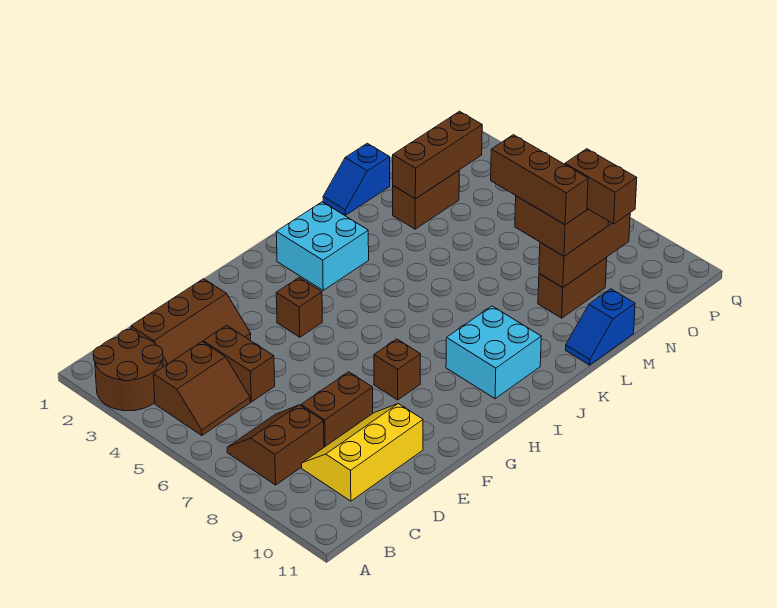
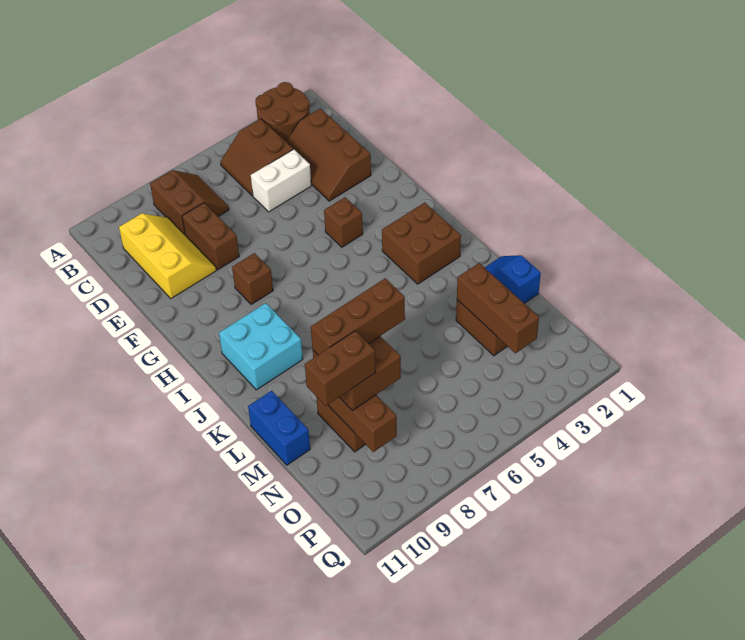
brown brick D4:D5 level 1 -> white brick D4:D5 level 1
cyan brick I2:J3 level 1 -> brown brick I2:J3 level 1
blue slope L11:M11 level 1 top M -> blue brick L11:M11 level 1

